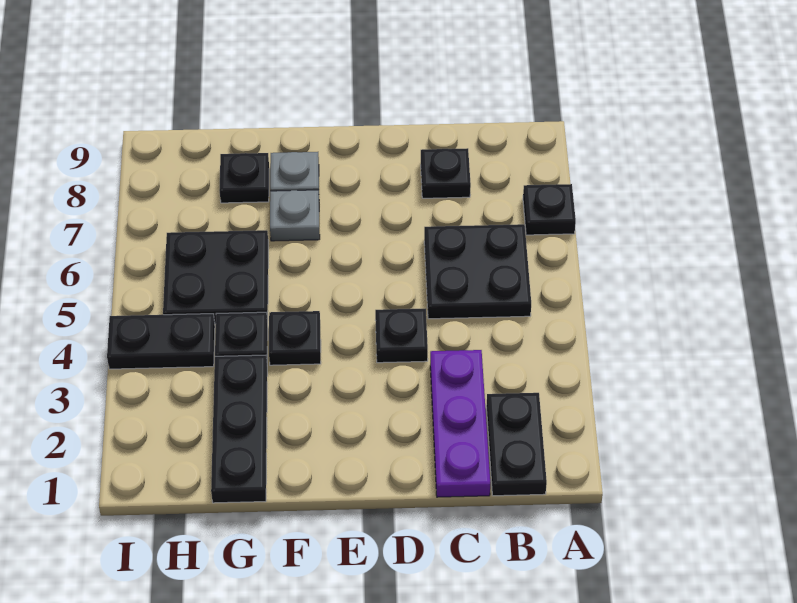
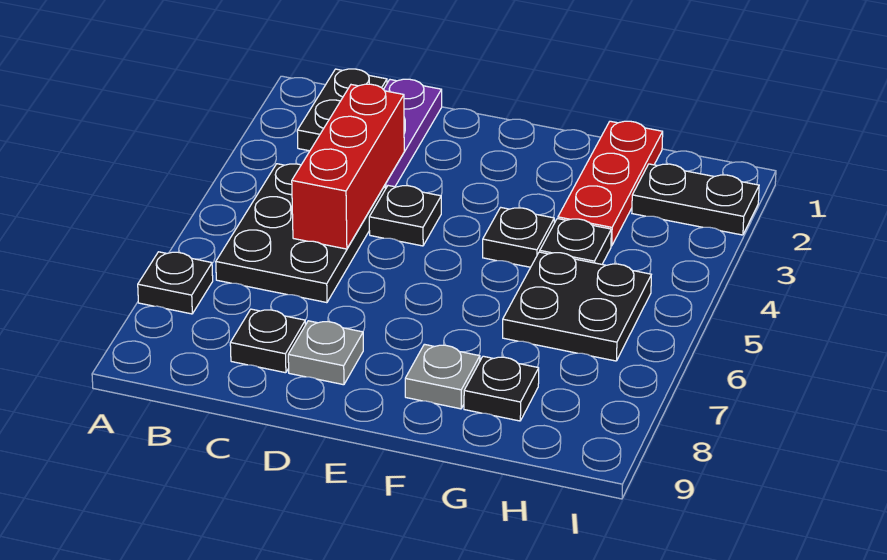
black plate B5:C6 level 1 -> black plate B4:C6 level 1
none -> red brick C3:C5 level 2
grey plate F7 level 1 -> grey plate D8 level 1
black plate G1:G3 level 1 -> red plate G1:G3 level 1
black plate H4:I4 level 1 -> black plate H2:I2 level 1

